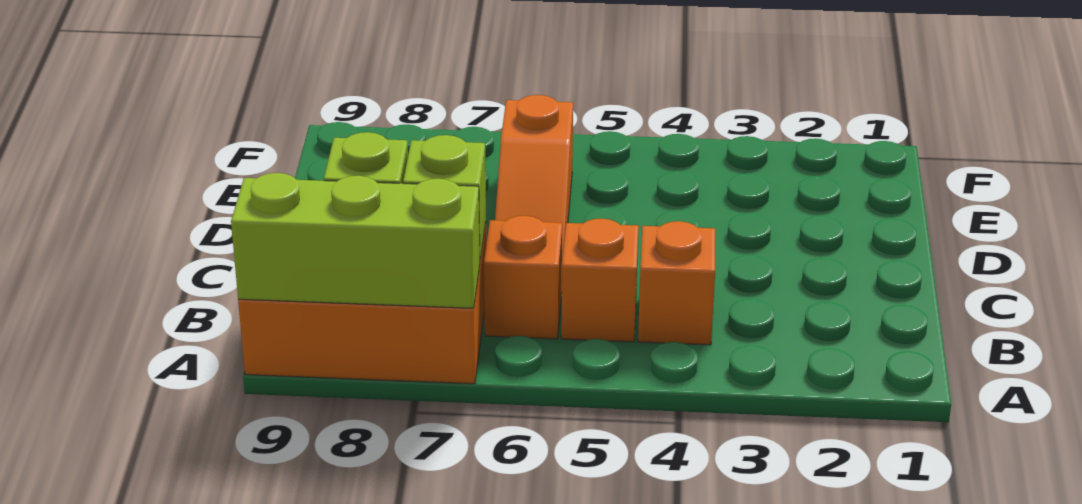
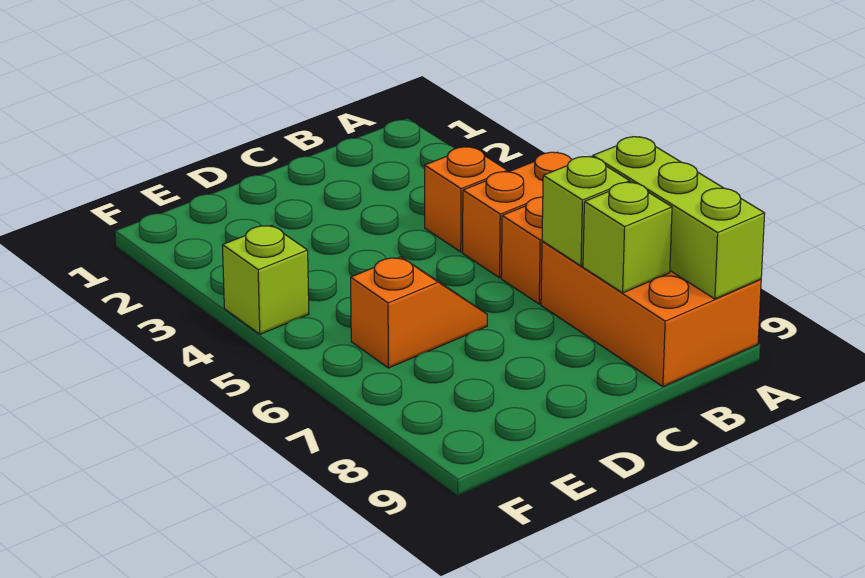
orange brick B5 level 1 -> orange brick A5:B5 level 1
orange slope C6:E6 level 1 top E -> orange slope D6:E6 level 1 top E
none -> lime brick F4 level 1

